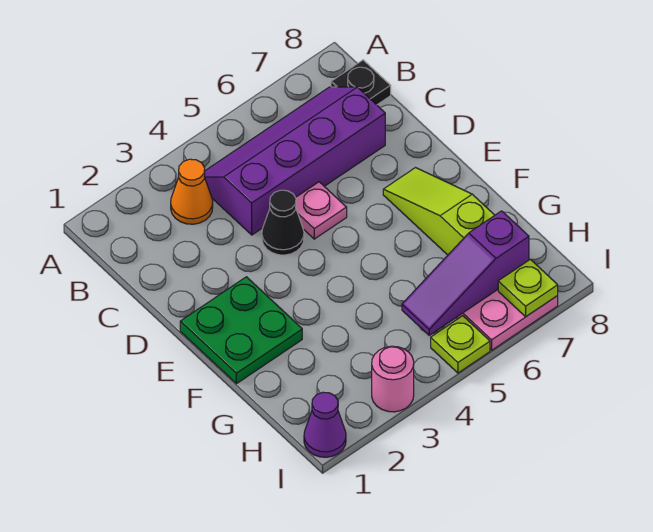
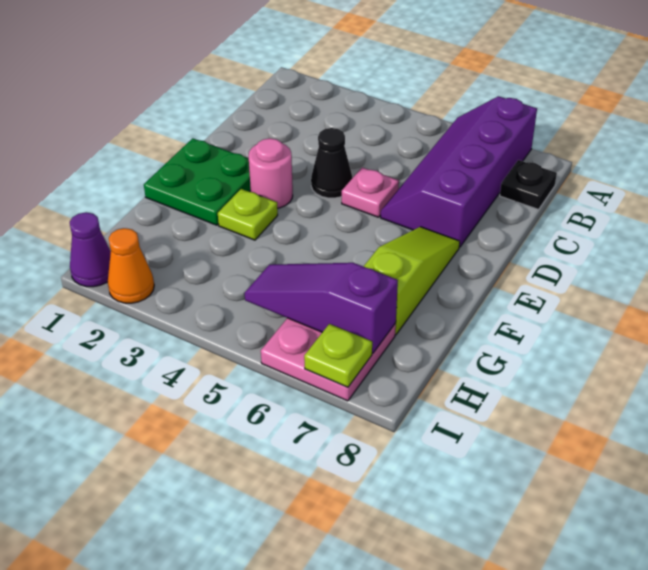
orange cone B3 level 1 -> orange cone I2 level 1
purple slope B4:C7 level 1 top C -> purple slope A6:D7 level 1 top 7
pink round brick I3 level 1 -> pink round brick E3 level 1
lime plate I5 level 1 -> lime plate F3 level 1

